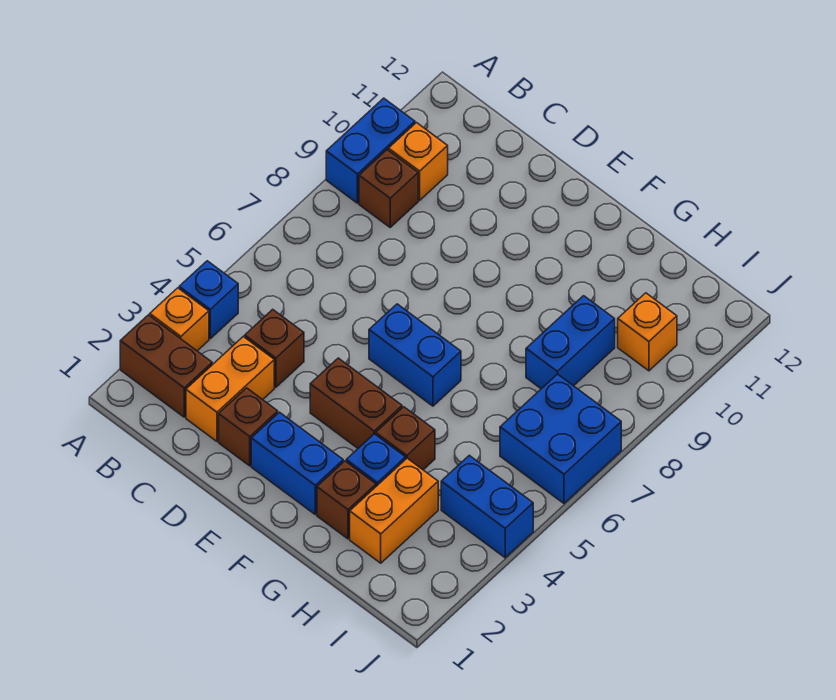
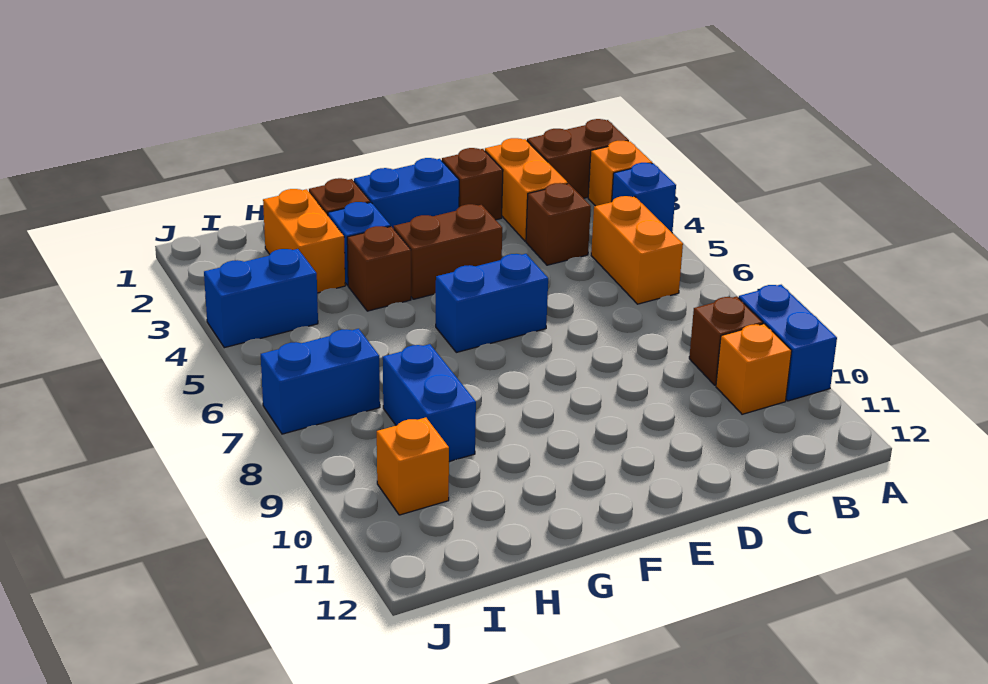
none -> orange brick B5:B6 level 1
blue brick I6:J7 level 1 -> blue brick I7:J7 level 1

